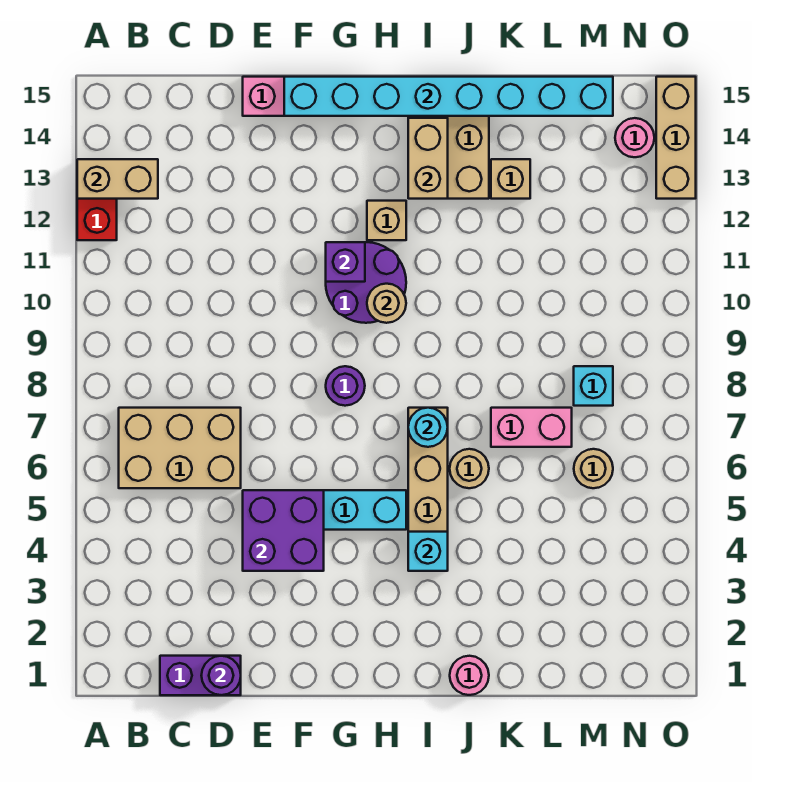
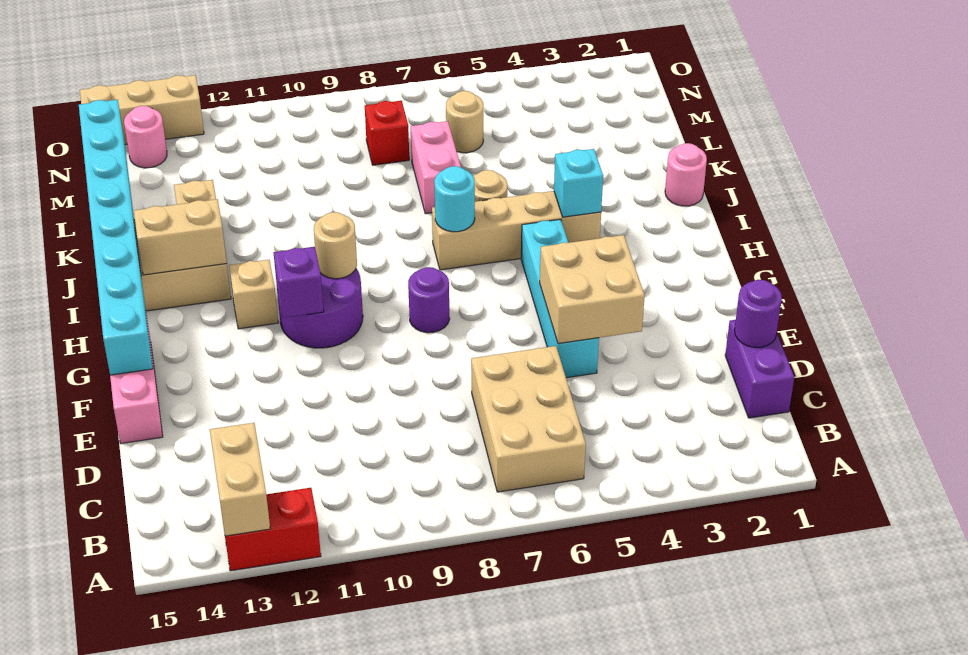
purple brick E4:F5 level 2 -> tan brick E4:F5 level 2
cyan brick M8 level 1 -> red brick M8 level 1

